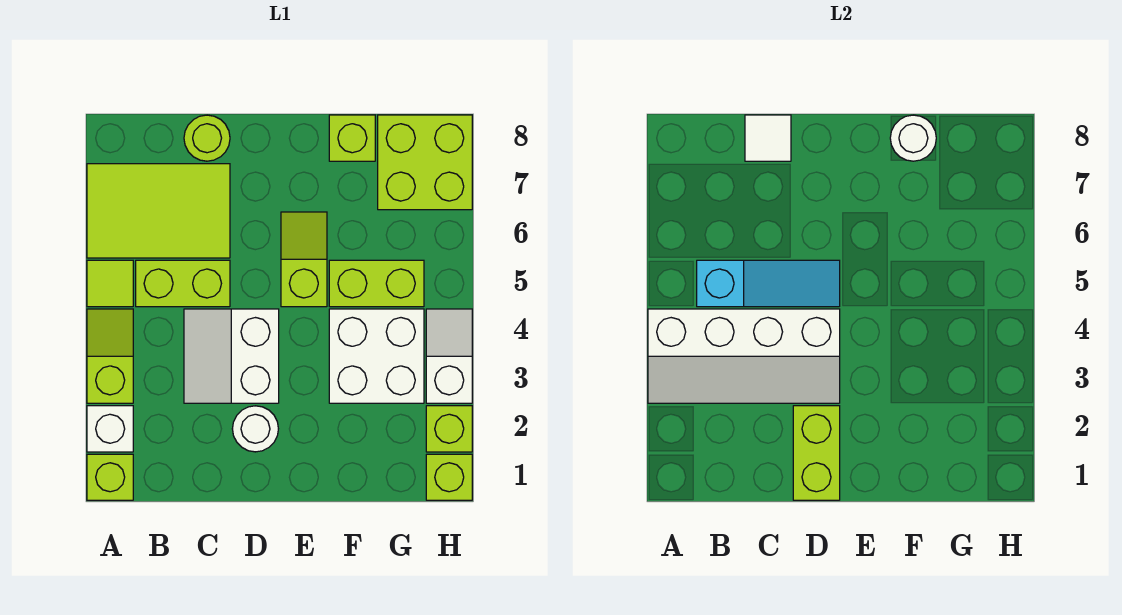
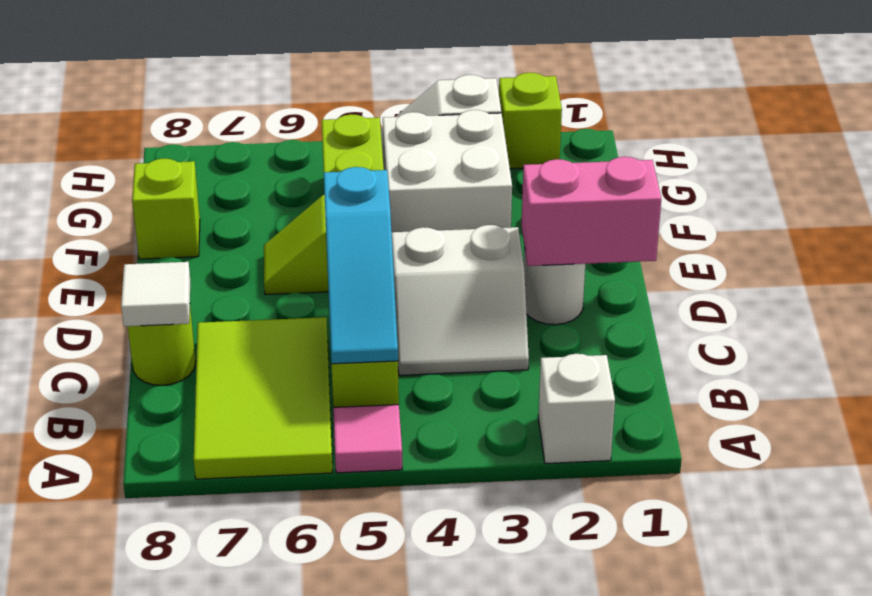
lime brick A1 level 1 -> none
lime slope A3:A4 level 1 top 3 -> none
white slope A3:D4 level 2 top 4 -> none
lime tile A5 level 1 -> pink tile A5 level 1
cyan slope B5:D5 level 2 top B -> cyan slope B5:D5 level 2 top D
lime brick D1:D2 level 2 -> pink brick D1:D2 level 2
white round brick F8 level 2 -> none
lime brick G7:H8 level 1 -> none
lime brick H1 level 1 -> none

